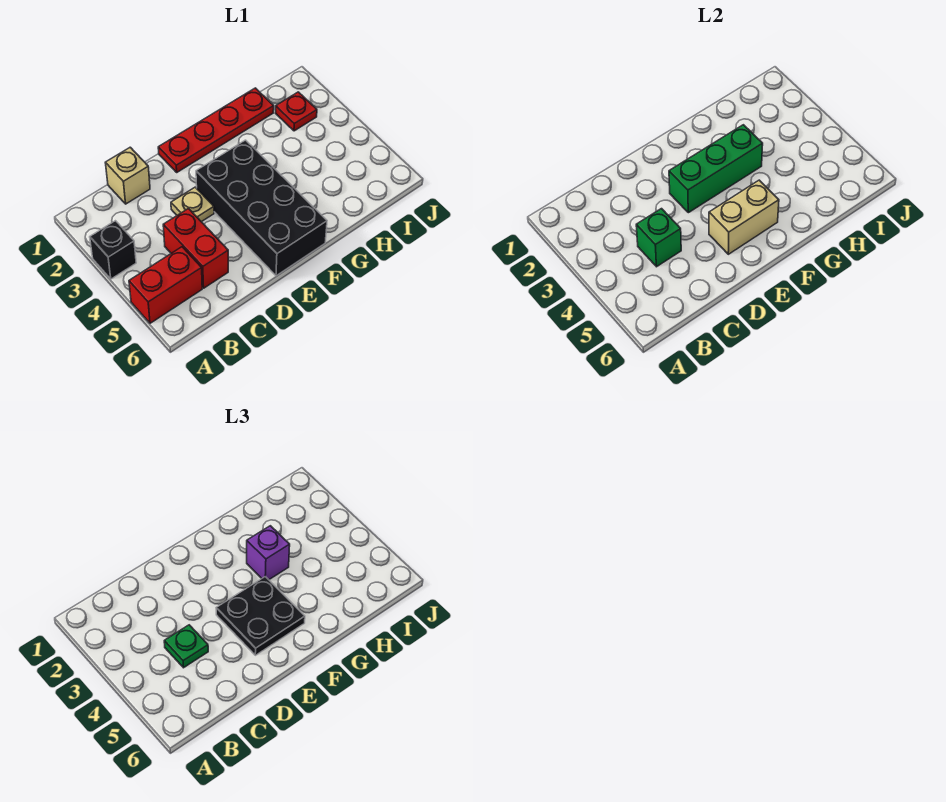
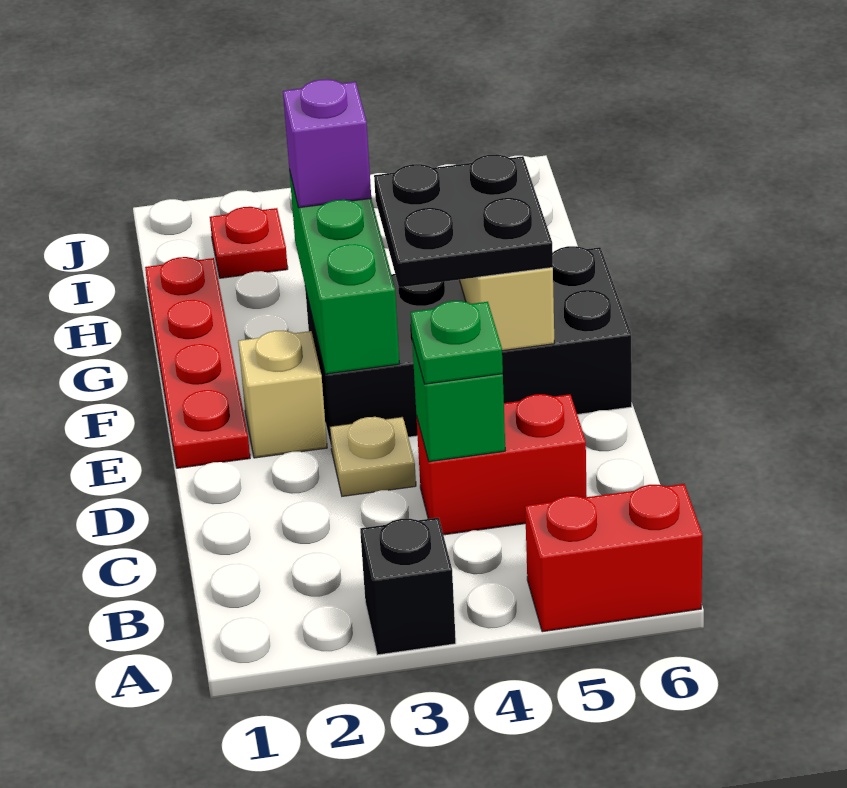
red brick A5:B5 level 1 -> red brick A5:A6 level 1
tan brick C1 level 1 -> tan brick E2 level 1

